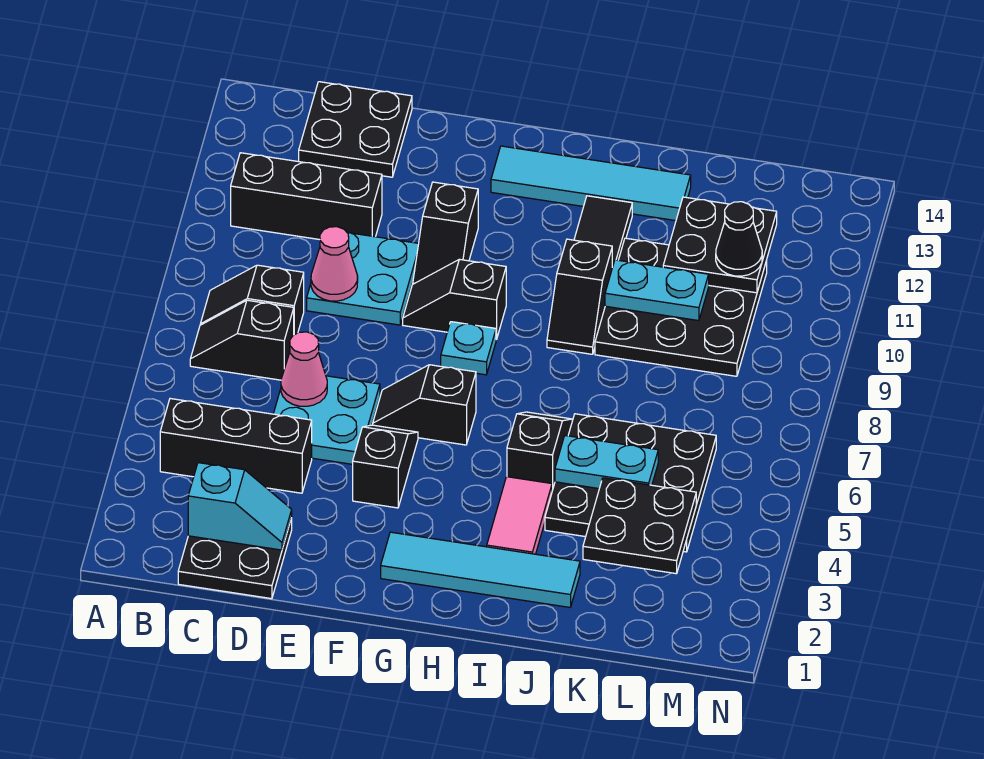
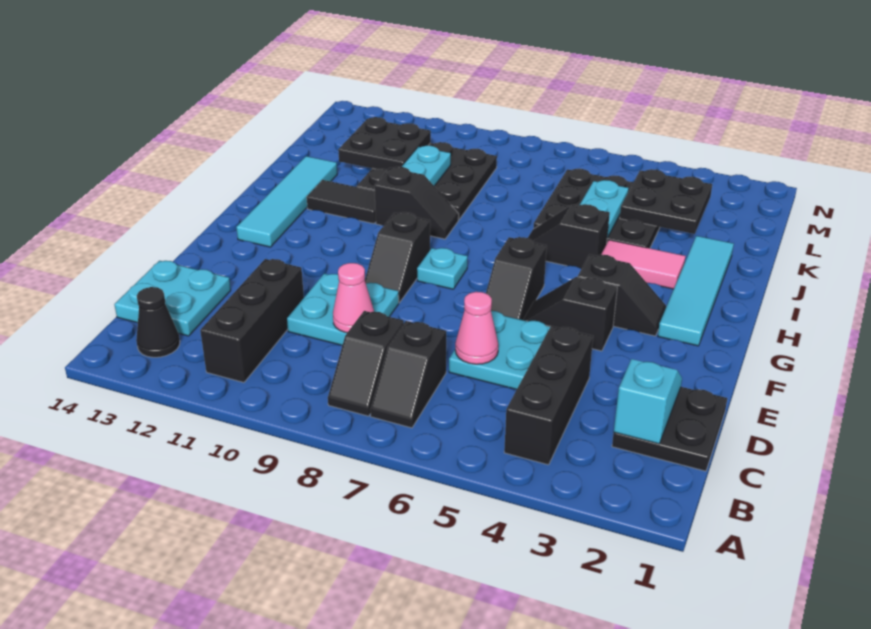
black plate C13:D14 level 1 -> cyan plate C13:D14 level 1
black slope F10:F11 level 1 top 11 -> black slope G3:G4 level 1 top 4
black cone L11 level 3 -> black cone B13 level 1

